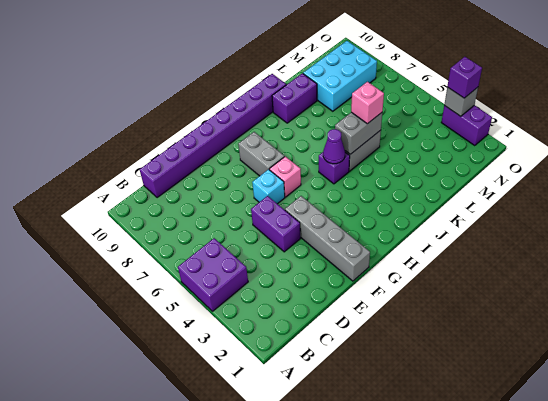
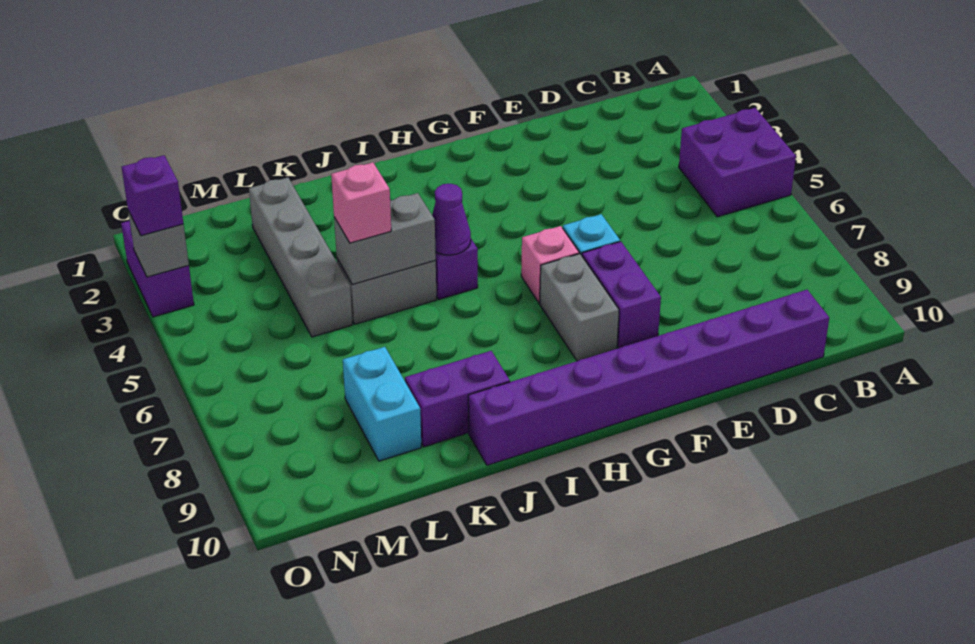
purple brick E4:E5 level 1 -> purple brick F7:F8 level 1
grey brick F1:F4 level 1 -> grey brick L2:L5 level 1
cyan brick L8:N9 level 1 -> cyan brick L8:L9 level 1

